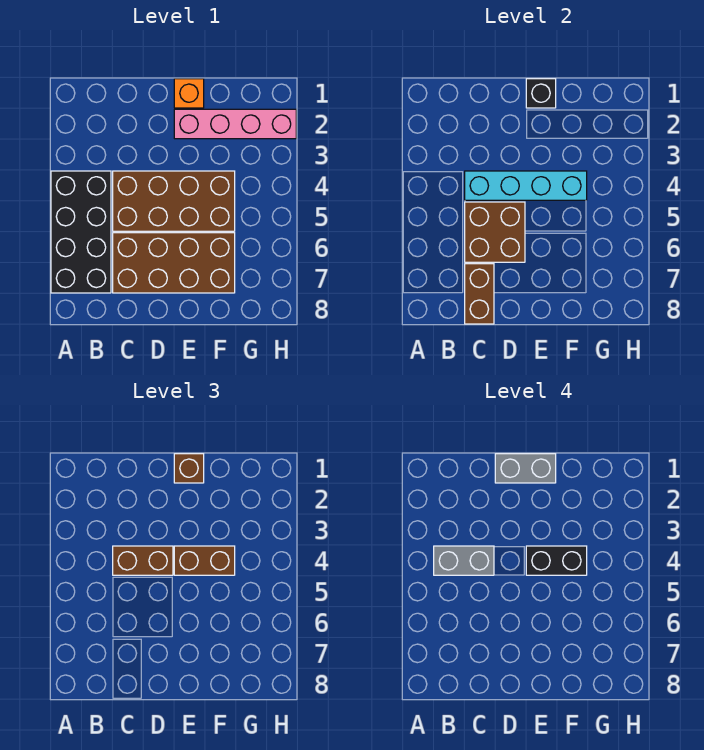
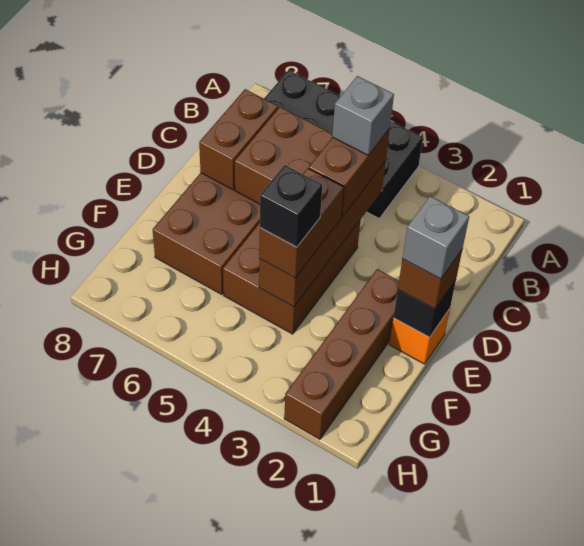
grey brick B4:C4 level 4 -> grey brick C4 level 4
brown brick C4:F5 level 1 -> brown brick D4:F5 level 1
cyan brick C4:F4 level 2 -> brown brick C4:F4 level 2
brown brick C7:C8 level 2 -> brown brick C7:D7 level 2
grey brick D1:E1 level 4 -> grey brick E1 level 4
pink brick E2:H2 level 1 -> brown brick E2:H2 level 1
black brick E4:F4 level 4 -> black brick F4 level 4

